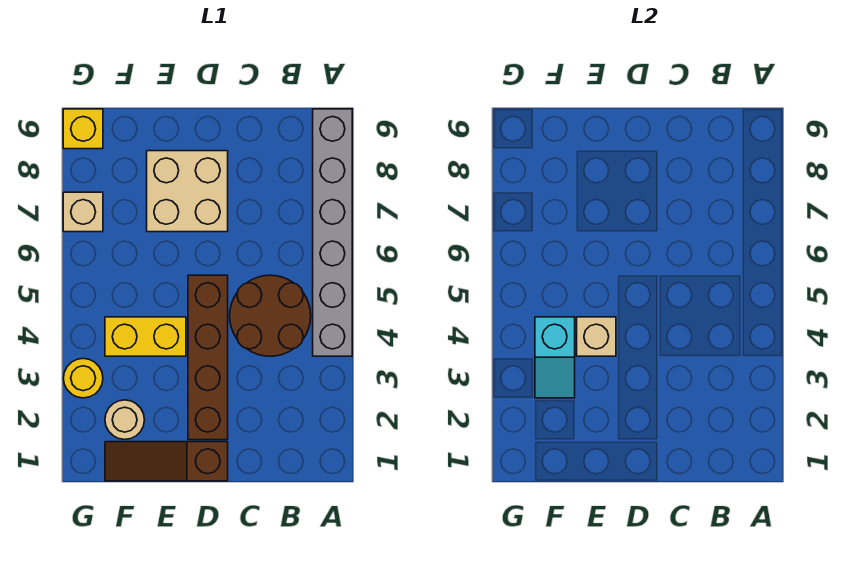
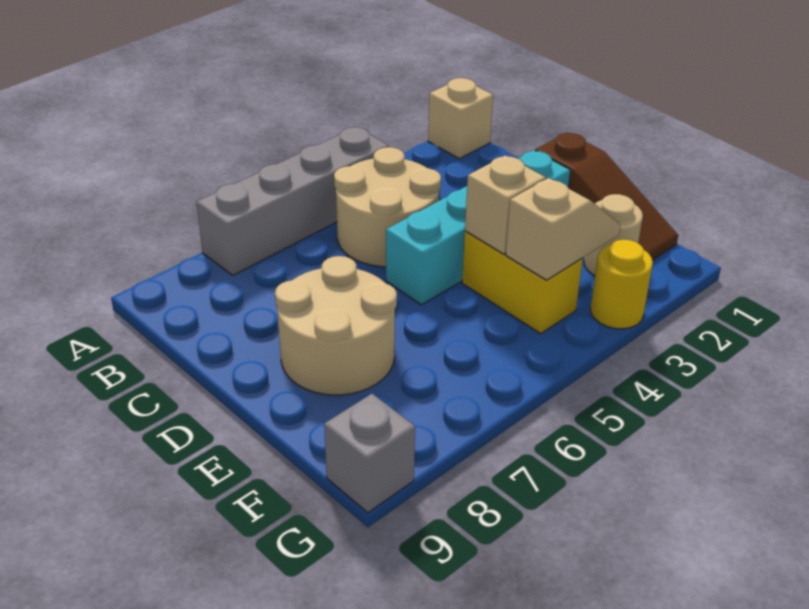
grey brick A4:A9 level 1 -> grey brick A4:A7 level 1
brown round brick B4:C5 level 1 -> tan round brick B4:C5 level 1
brown brick D2:D5 level 1 -> cyan brick D2:D5 level 1
tan brick D7:E8 level 1 -> tan round brick D7:E8 level 1
cyan slope F3:F4 level 2 top 4 -> tan slope F3:F4 level 2 top 4
tan brick G7 level 1 -> tan brick A1 level 1
yellow brick G9 level 1 -> grey brick G9 level 1

